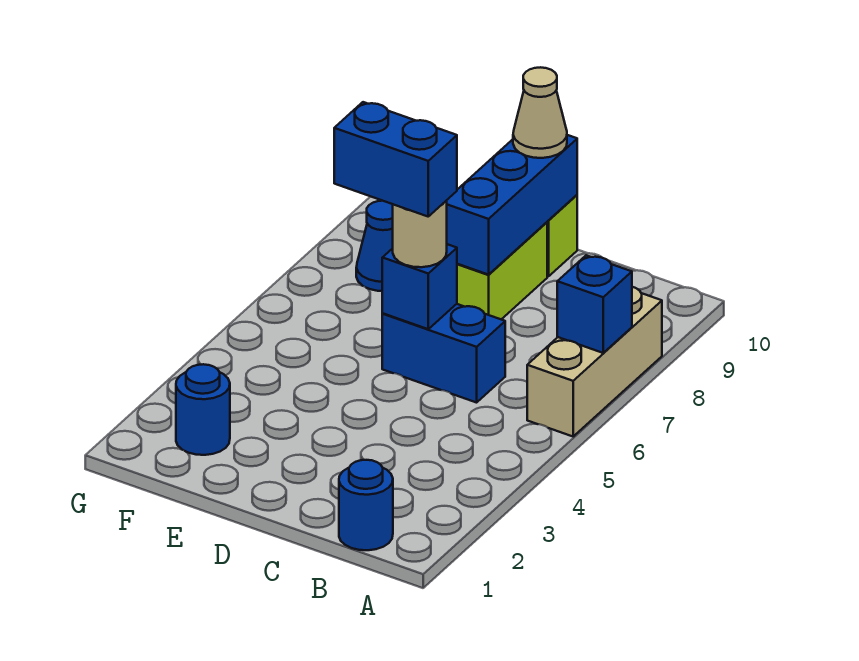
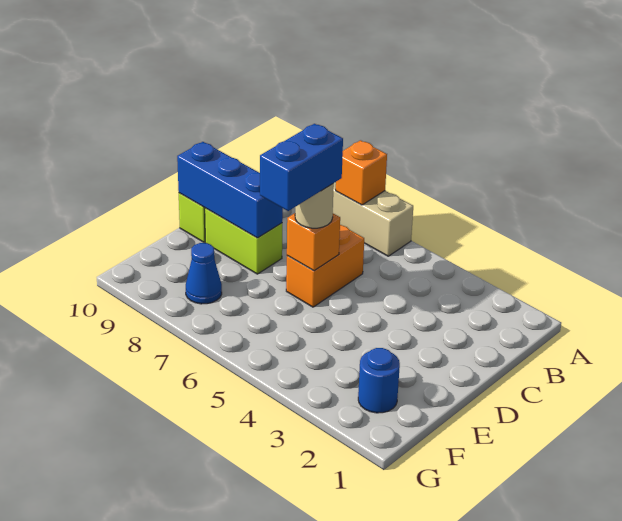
blue brick A7 level 2 -> orange brick A7 level 2
blue round brick B1 level 1 -> none
blue brick C6:D6 level 1 -> orange brick C6:D6 level 1
blue brick D6 level 2 -> orange brick D6 level 2
tan cone D10 level 3 -> none

